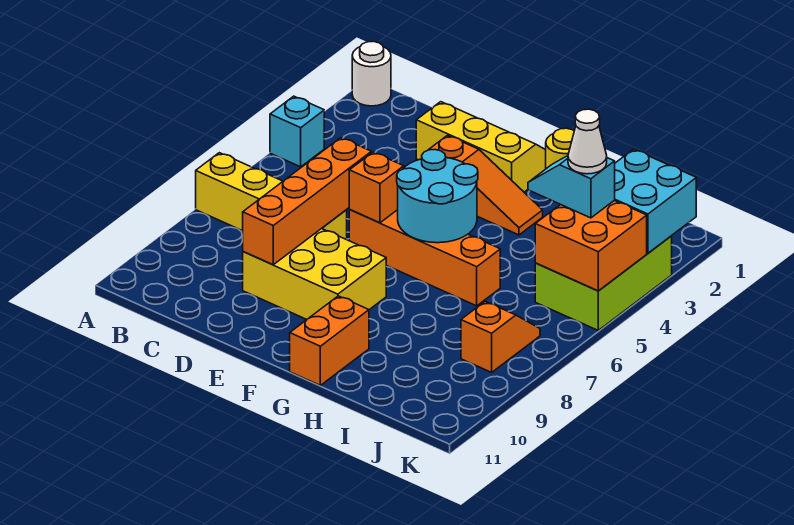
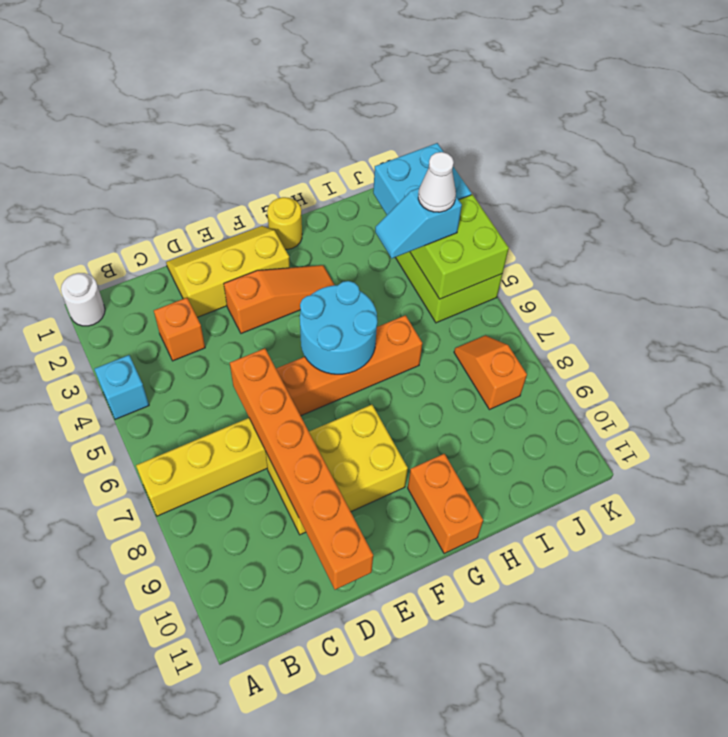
orange brick D6:D9 level 2 -> orange brick D6:D11 level 2
orange brick E6 level 2 -> orange brick C3 level 1
orange brick J4:K5 level 2 -> lime brick J4:K5 level 2

